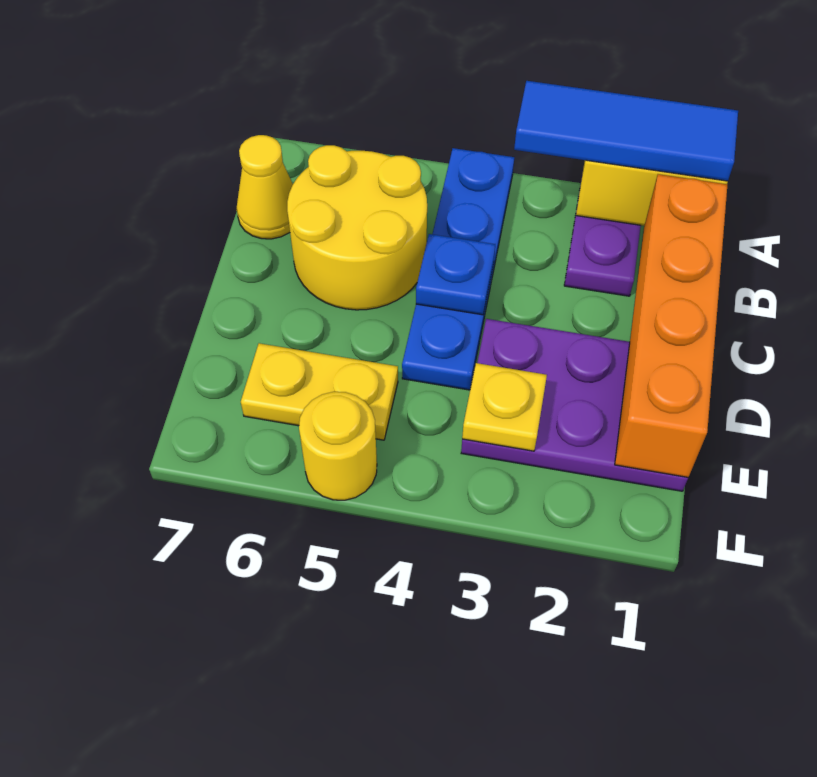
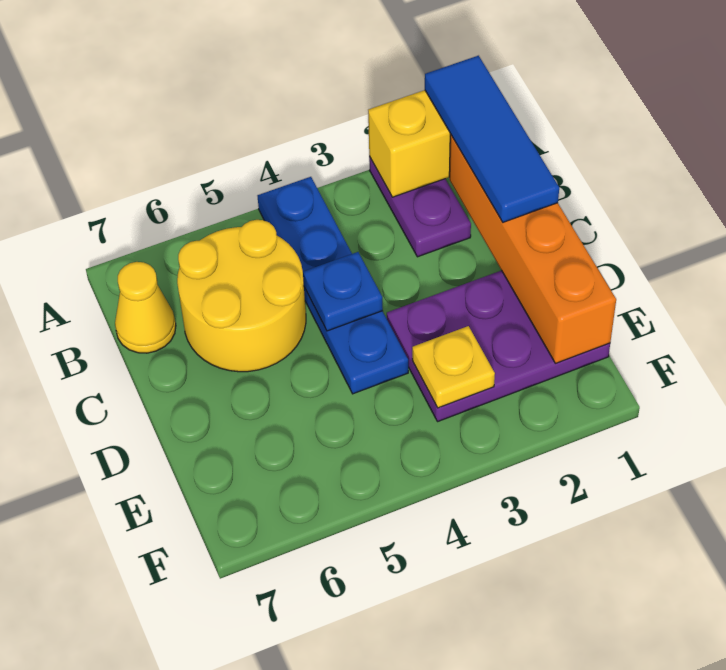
blue tile A1:A3 level 3 -> blue tile A1:C1 level 3
yellow plate E5:E6 level 1 -> none
yellow round brick F5 level 1 -> none

